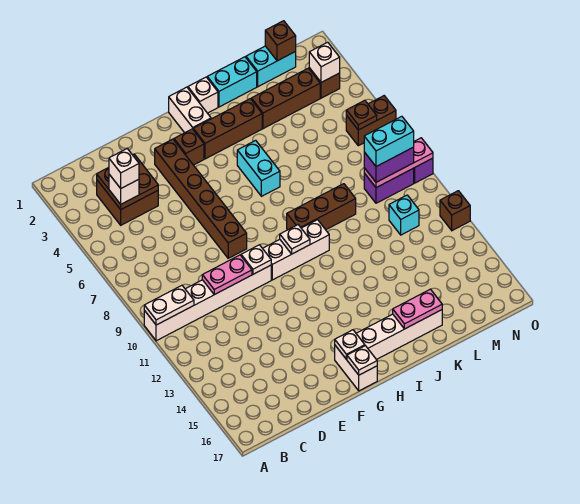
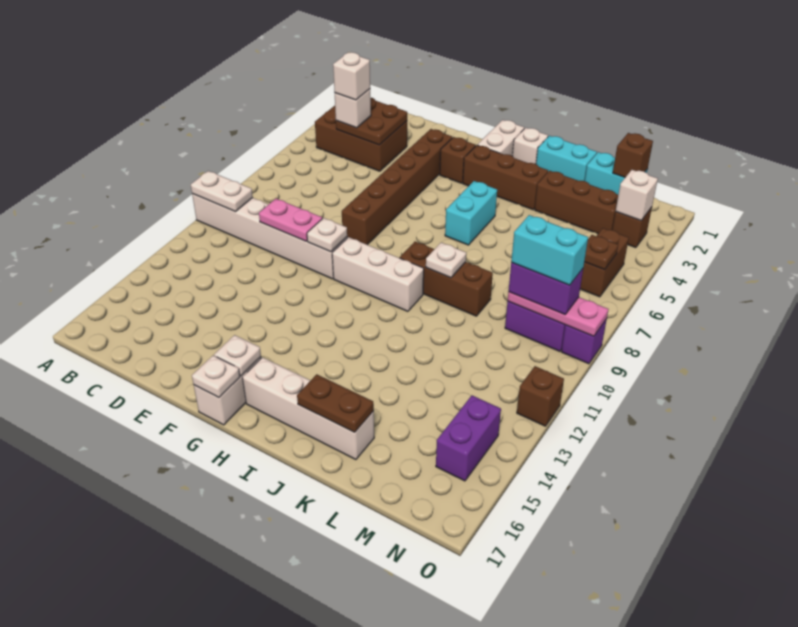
brown brick C3:D4 level 1 -> brown brick B3:D4 level 1
white plate H10 level 2 -> white plate J9 level 2
pink plate J16:K16 level 2 -> brown plate J16:K16 level 2
cyan brick M11 level 1 -> none
brown brick N6:O6 level 1 -> brown brick N5:N6 level 1
none -> purple brick N14:N15 level 1

